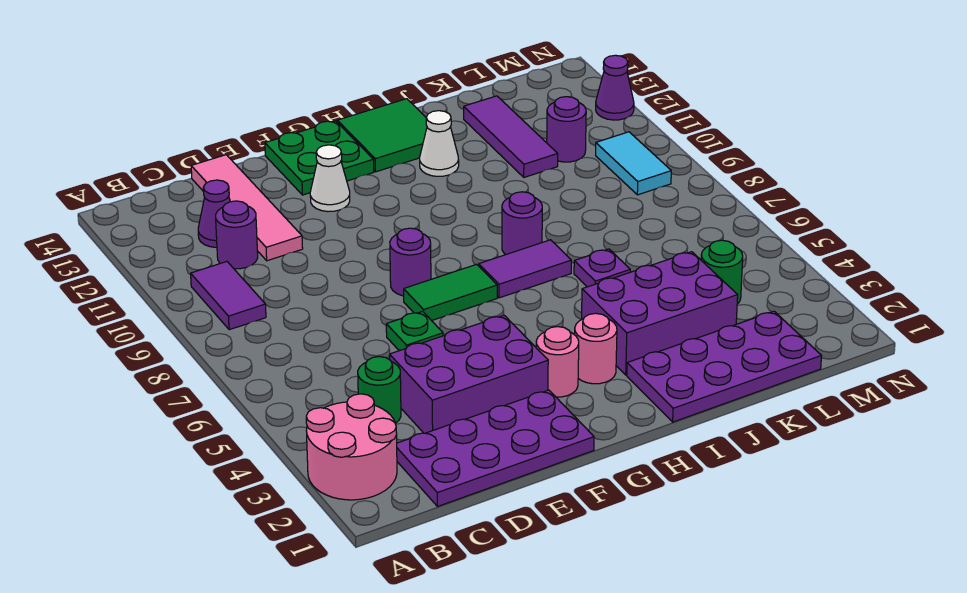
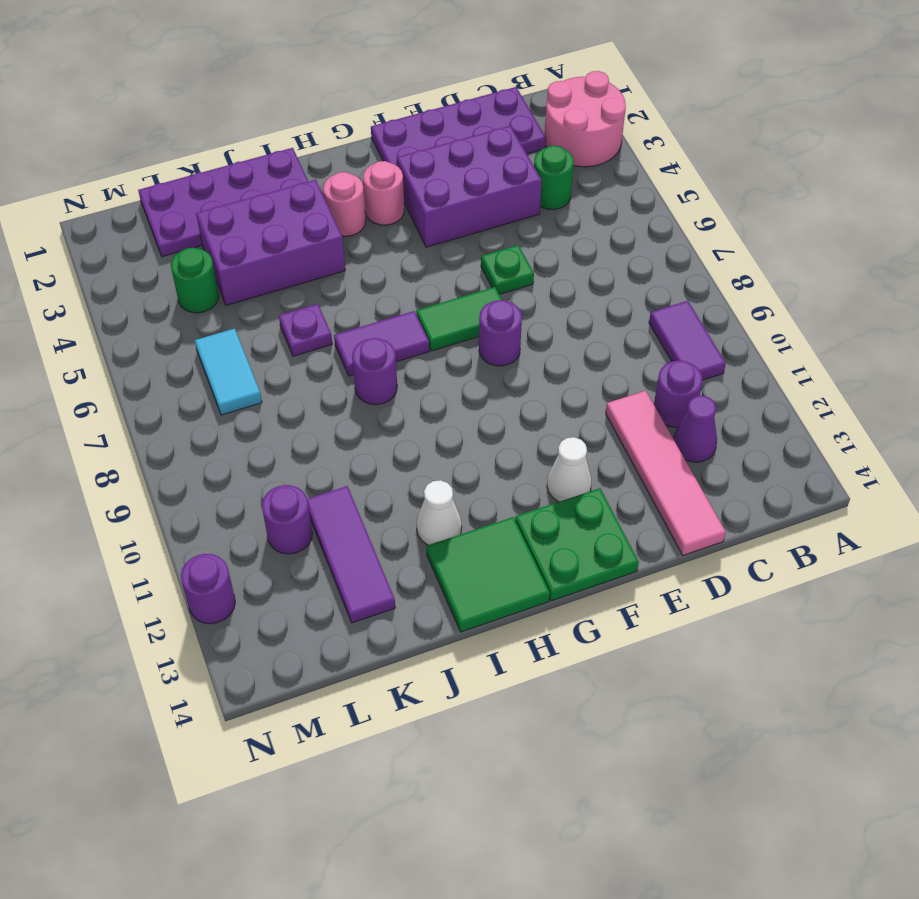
cyan tile M9:M10 level 1 -> cyan tile L6:L7 level 1
purple cone N12 level 1 -> purple round brick N12 level 1

